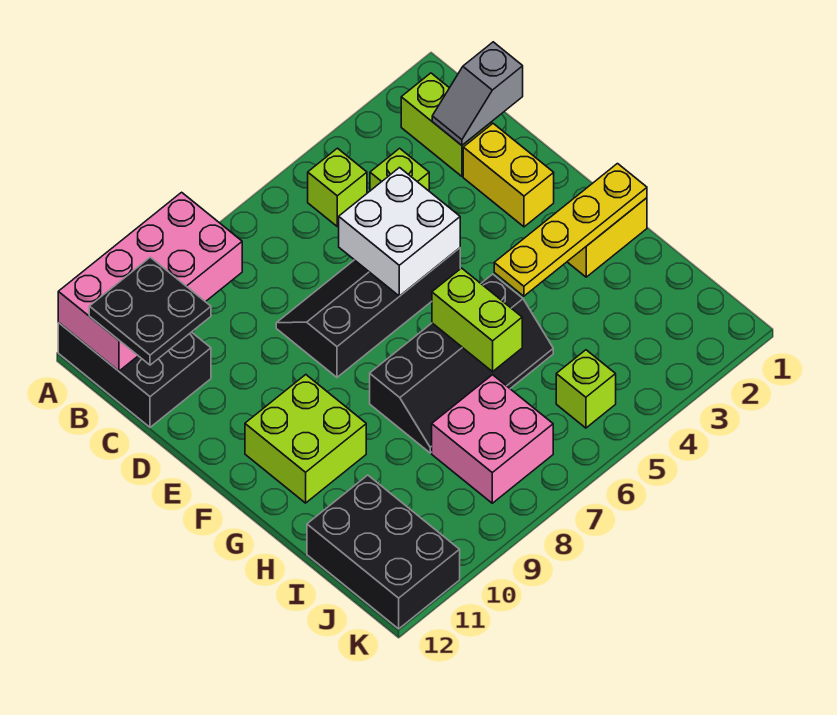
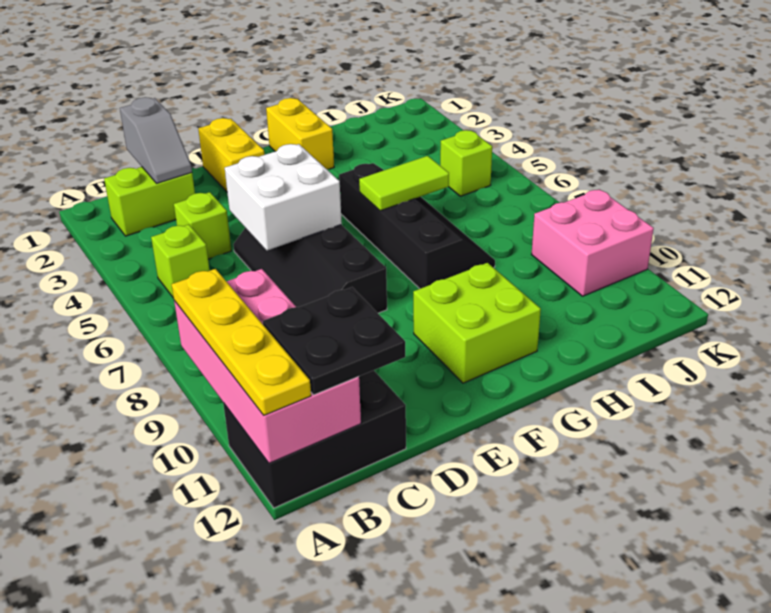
yellow brick D2:E2 level 1 -> yellow brick E1:E2 level 1
yellow plate G1:G4 level 2 -> yellow plate A9:A12 level 3
lime brick G6:H6 level 2 -> lime tile G6:H6 level 2
pink brick I7:J8 level 1 -> pink brick J9:K10 level 1
black brick I11:K12 level 1 -> none

